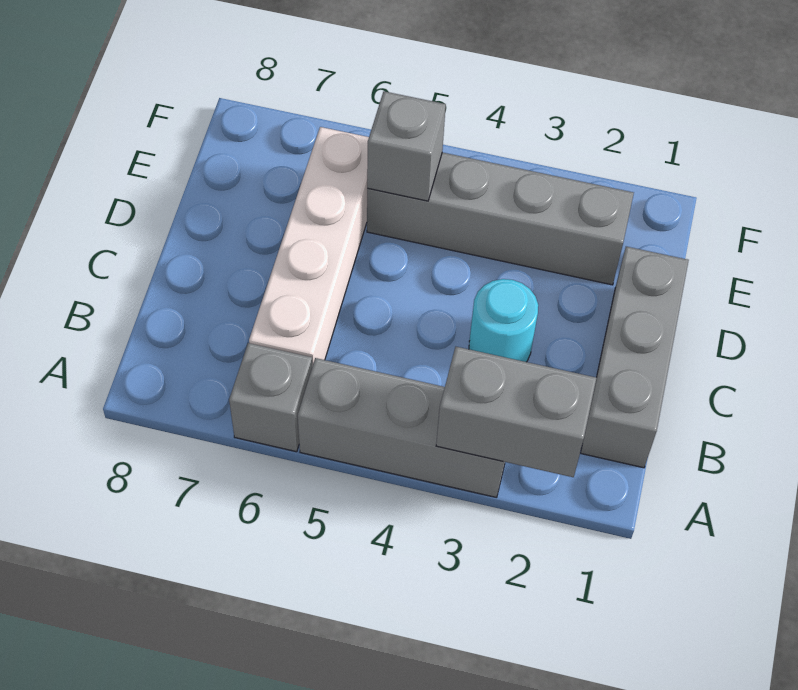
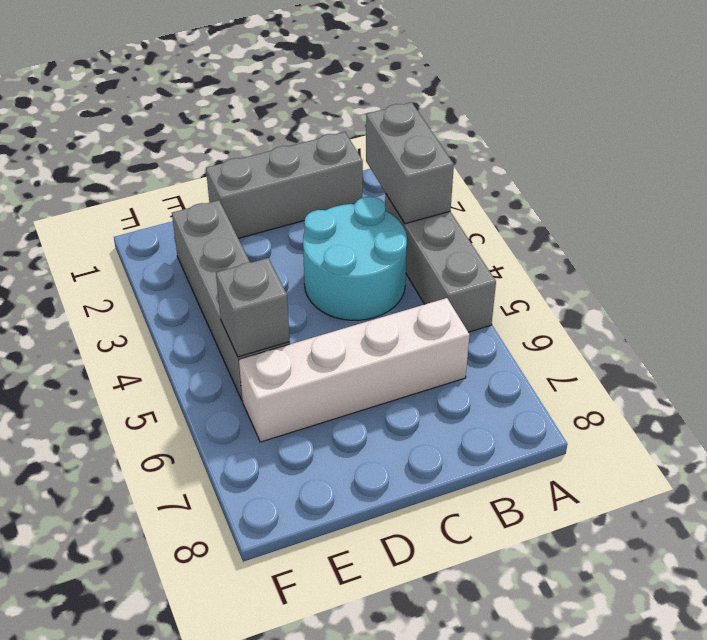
grey brick A6 level 1 -> none
cyan round brick C3 level 1 -> cyan round brick B3:C4 level 1

